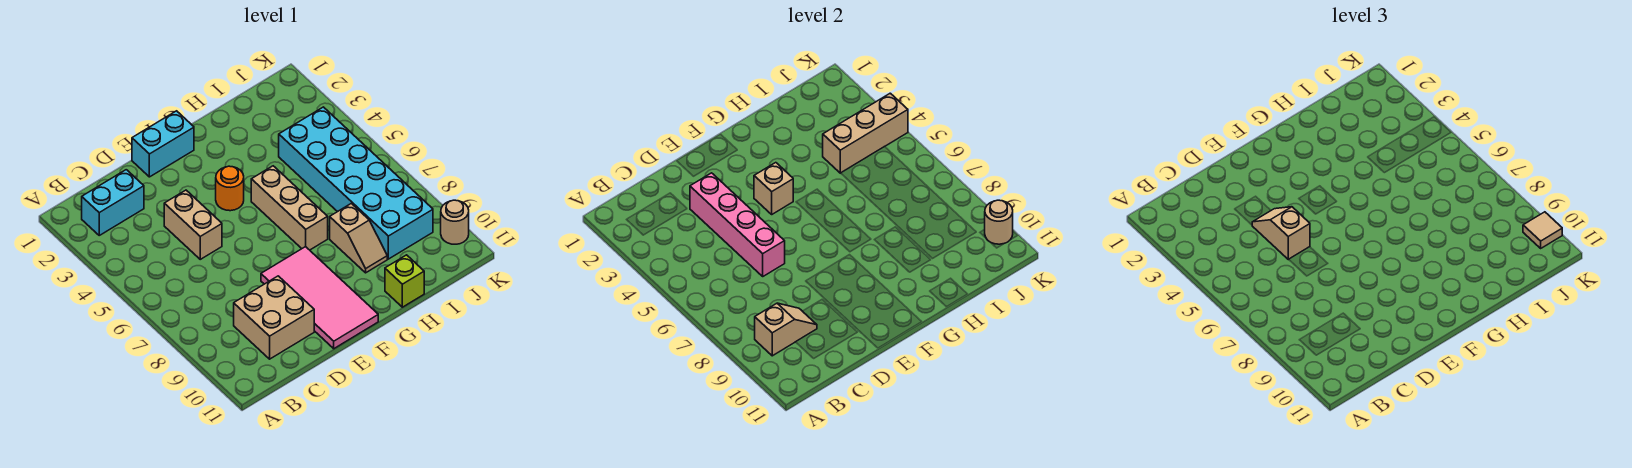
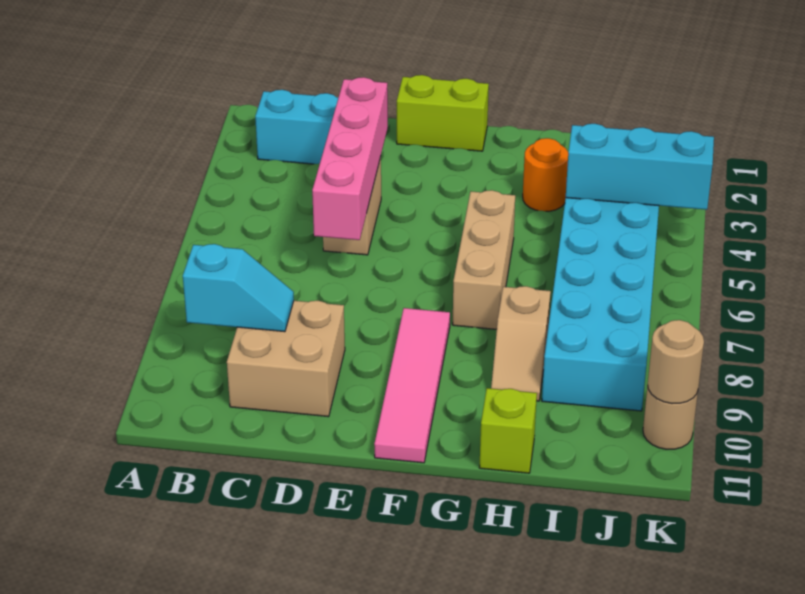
tan slope B9:C9 level 2 top B -> cyan slope B9:C9 level 2 top B
tan slope D4:D5 level 3 top 5 -> none
cyan brick E1:F1 level 1 -> lime brick E1:F1 level 1
pink tile E8:F11 level 1 -> pink tile F8:F11 level 1
orange round brick F4 level 1 -> orange round brick H3 level 1
tan brick F4 level 2 -> none
tan brick I4:K4 level 2 -> cyan brick I4:K4 level 2
tan tile K10 level 3 -> none

